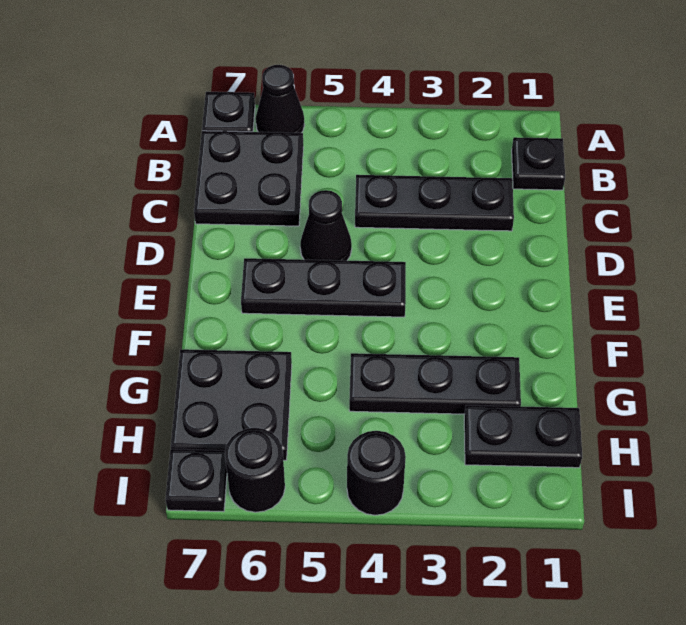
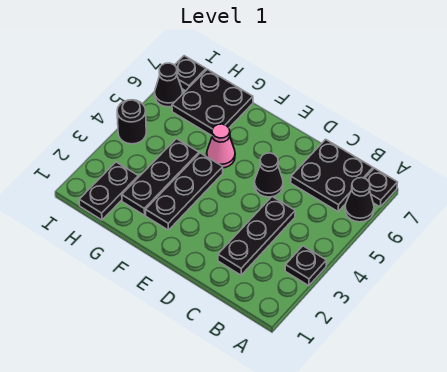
black plate B1 level 1 -> black plate A3 level 1
black plate E4:E6 level 1 -> black plate F2:F4 level 1
none -> pink cone F5 level 1
black round brick I6 level 1 -> black cone I6 level 1

